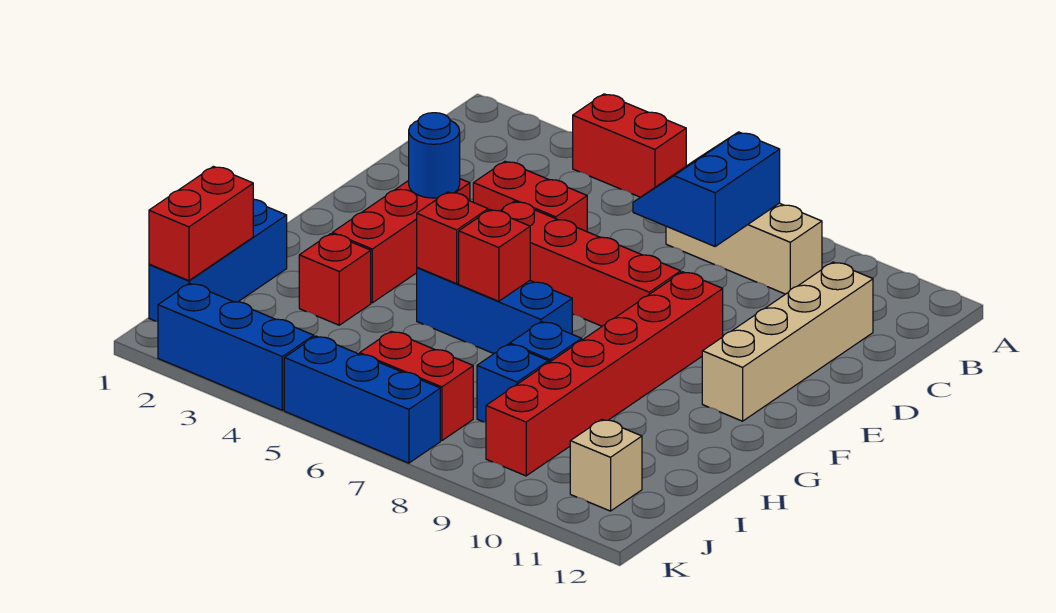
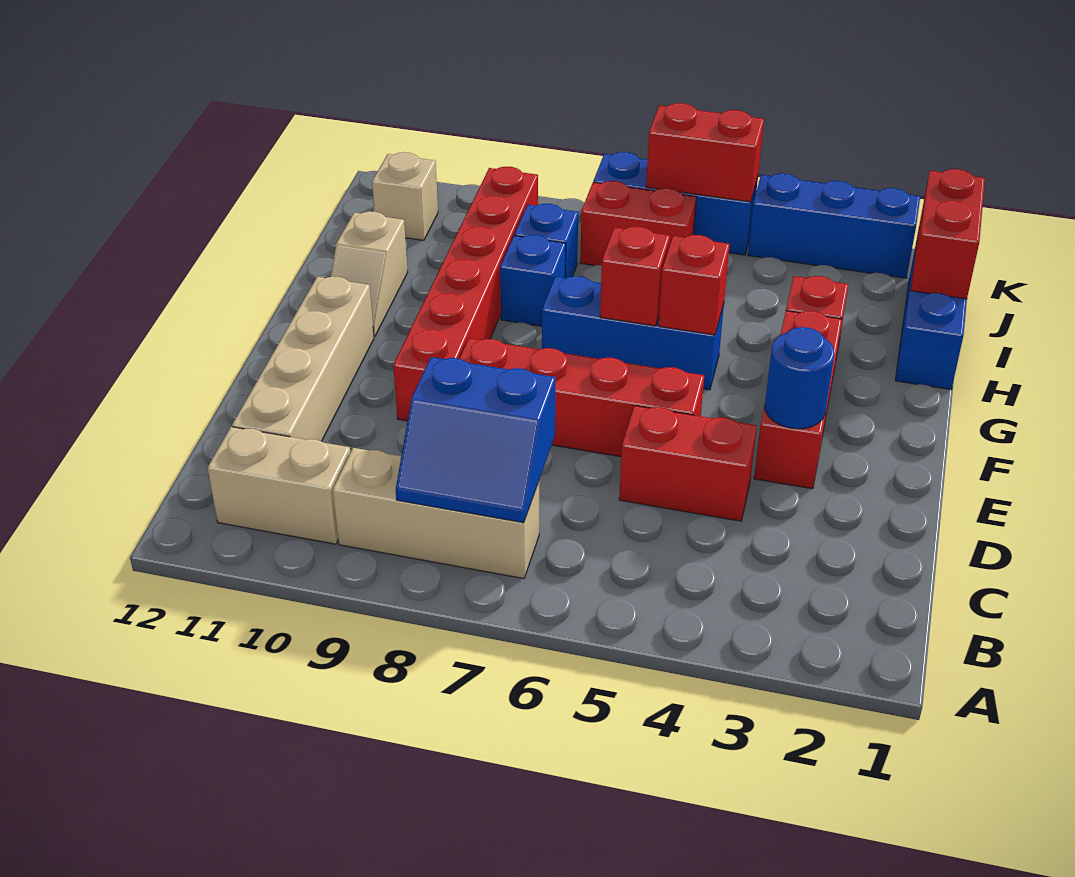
red brick A4:A5 level 1 -> red brick K5:K6 level 2
blue slope B7:C8 level 2 top 8 -> blue slope B7:C8 level 2 top C
none -> tan brick B10:B11 level 1
none -> tan slope G11:H11 level 1 top H

